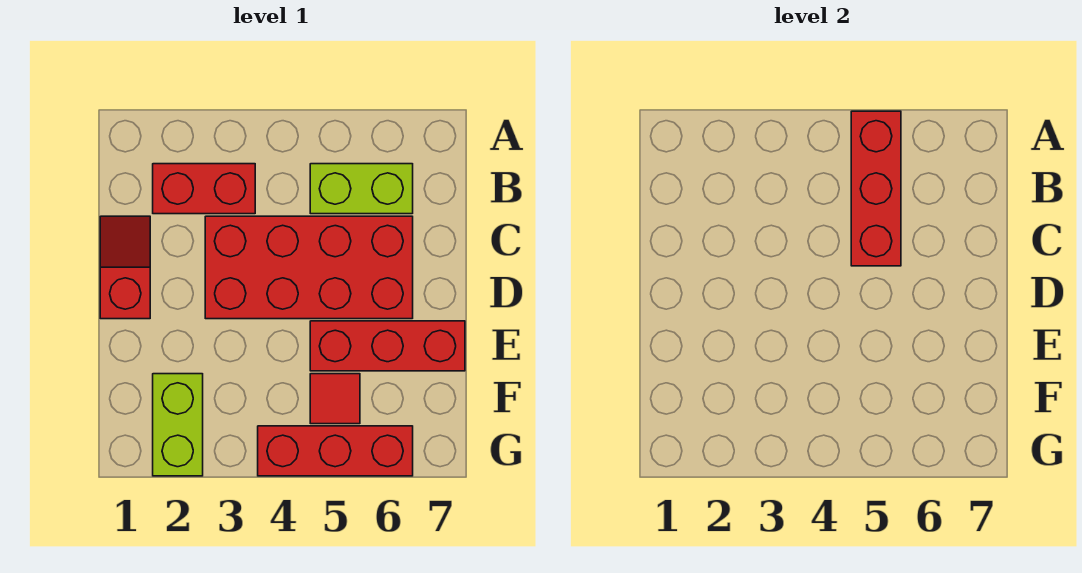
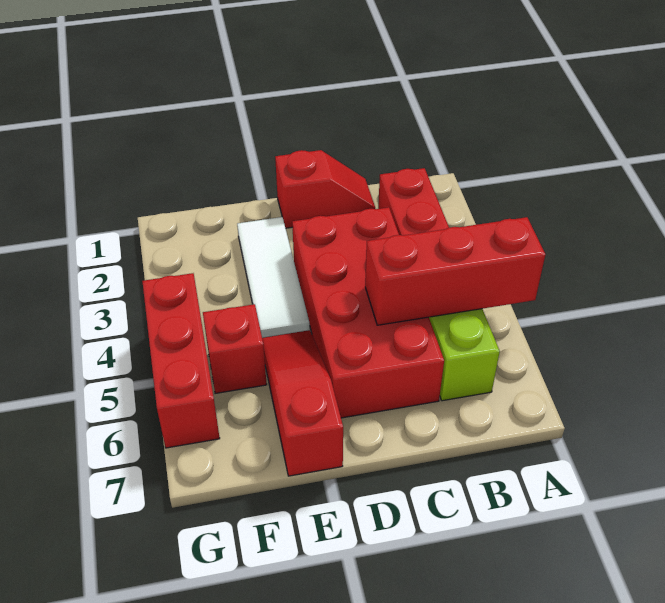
none -> white tile E2:E4 level 1
red brick E5:E7 level 1 -> red slope E5:E7 level 1 top 7
lime brick F2:G2 level 1 -> none
red tile F5 level 1 -> red brick F5 level 1

